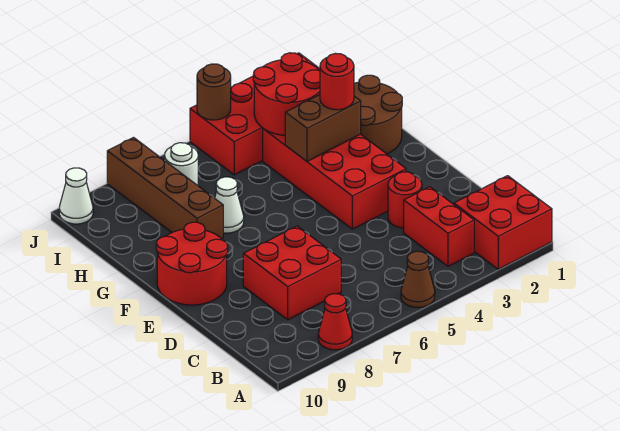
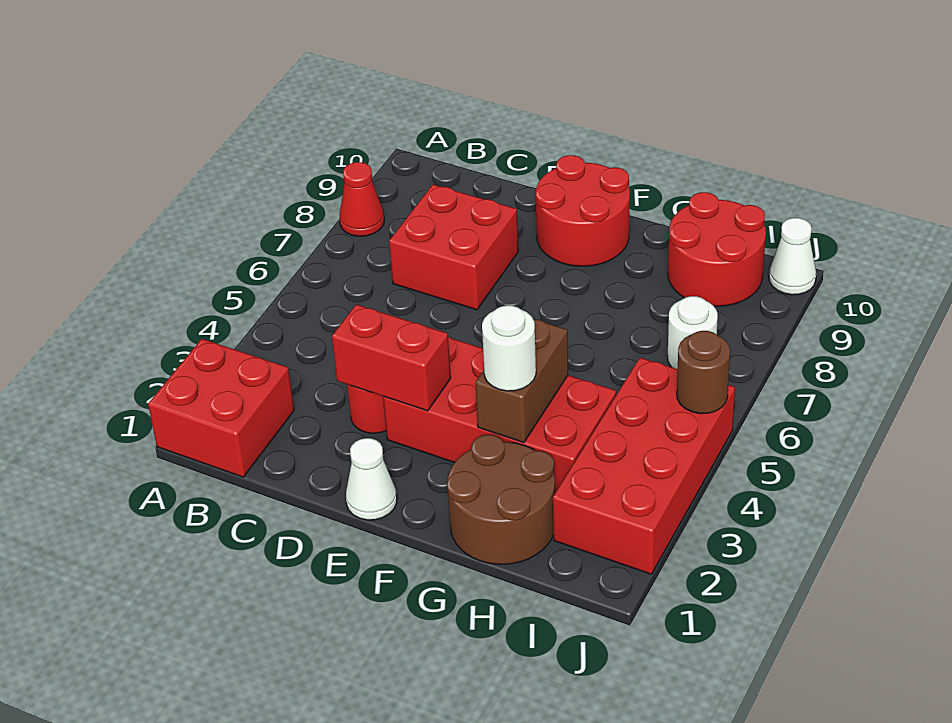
brown cone A5 level 1 -> none
red brick B3:C3 level 1 -> red brick D3:E3 level 2
red round brick G3 level 3 -> white round brick G3 level 3
white cone G7 level 1 -> white cone E1 level 1
brown brick G8:J8 level 1 -> none
red round brick H3:I4 level 2 -> red round brick H9:I10 level 1

